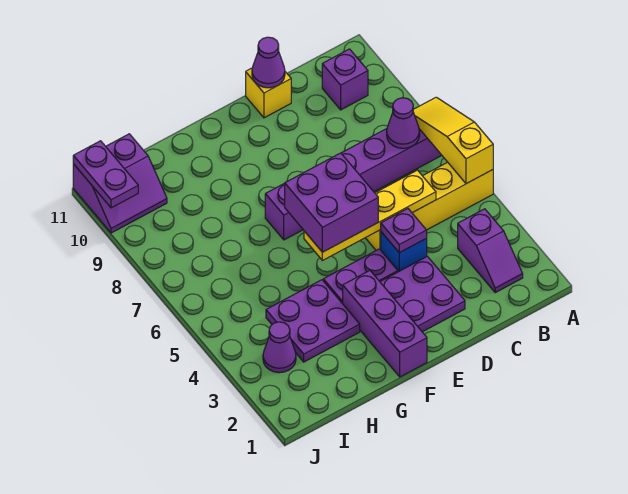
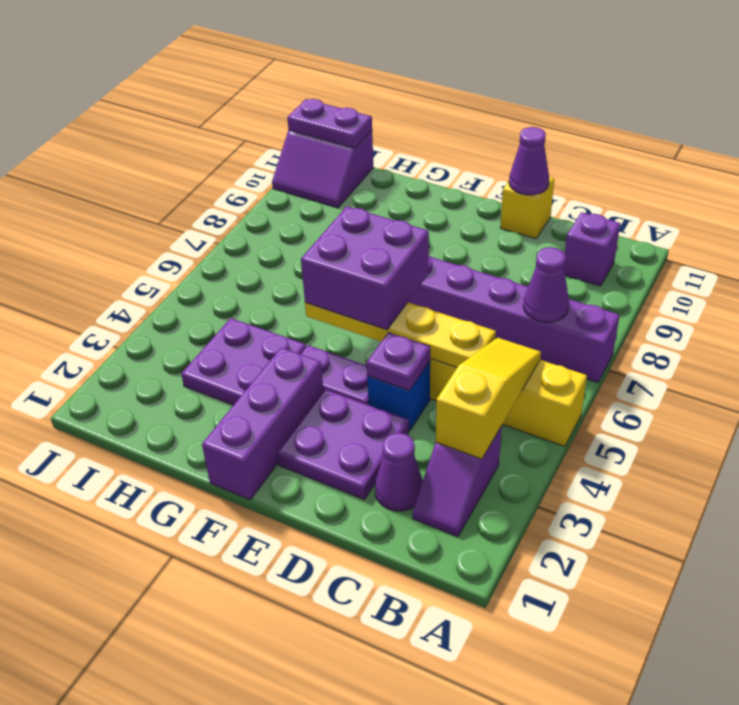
yellow slope A5:A7 level 2 top 5 -> yellow slope B3:B5 level 2 top 3
purple cone I3 level 1 -> purple cone C2 level 1
purple plate J10:J11 level 2 -> purple plate I11:J11 level 2

